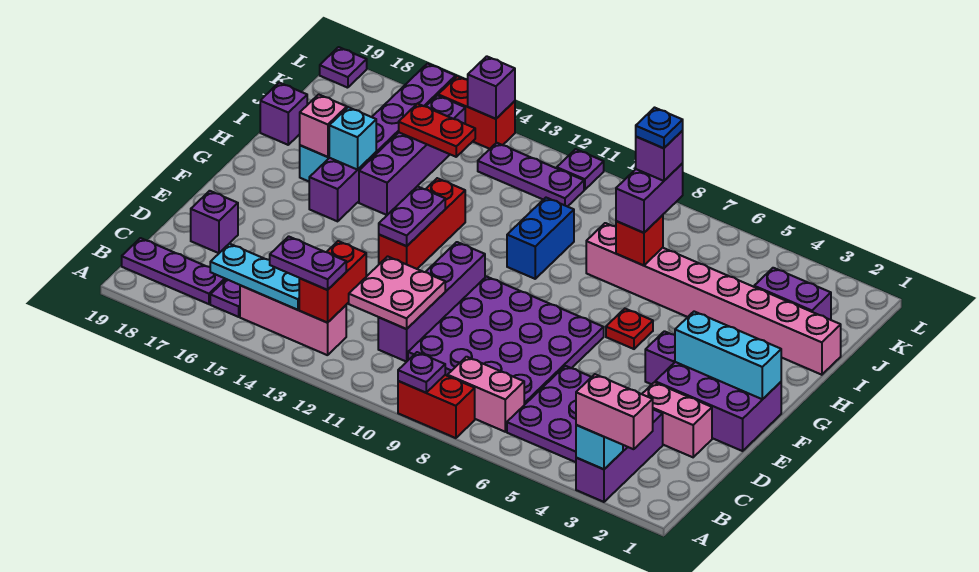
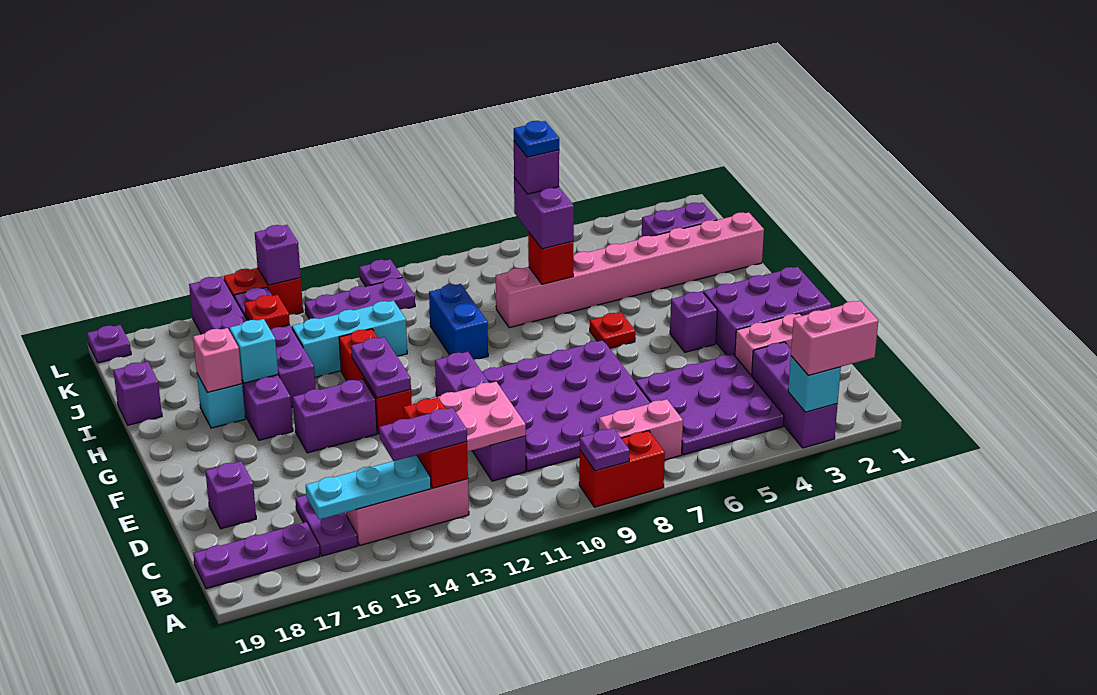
cyan brick F1:F3 level 2 -> cyan brick I12:I14 level 1
none -> purple brick F14:F15 level 1
red plate J14:J15 level 2 -> red plate J15 level 2

